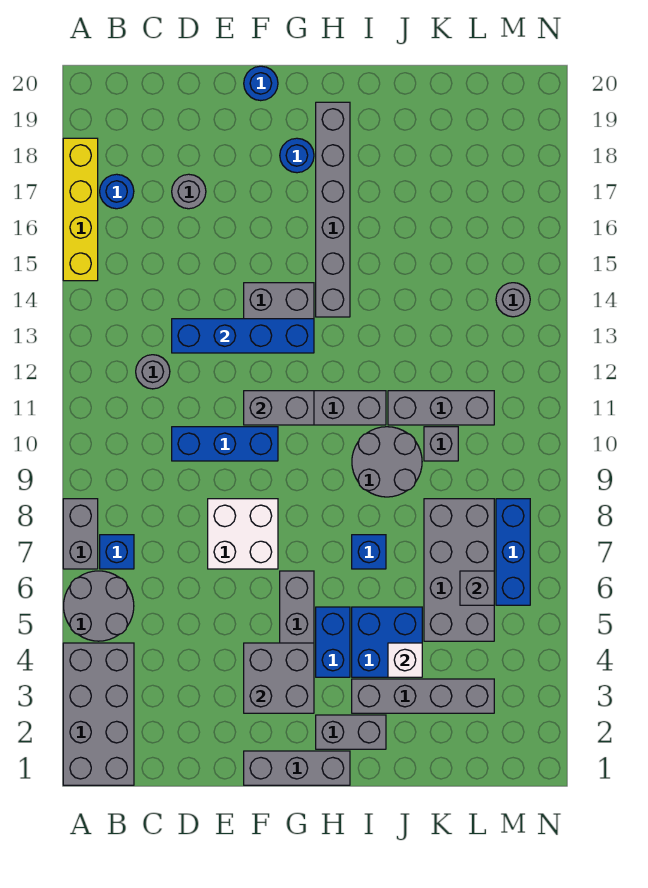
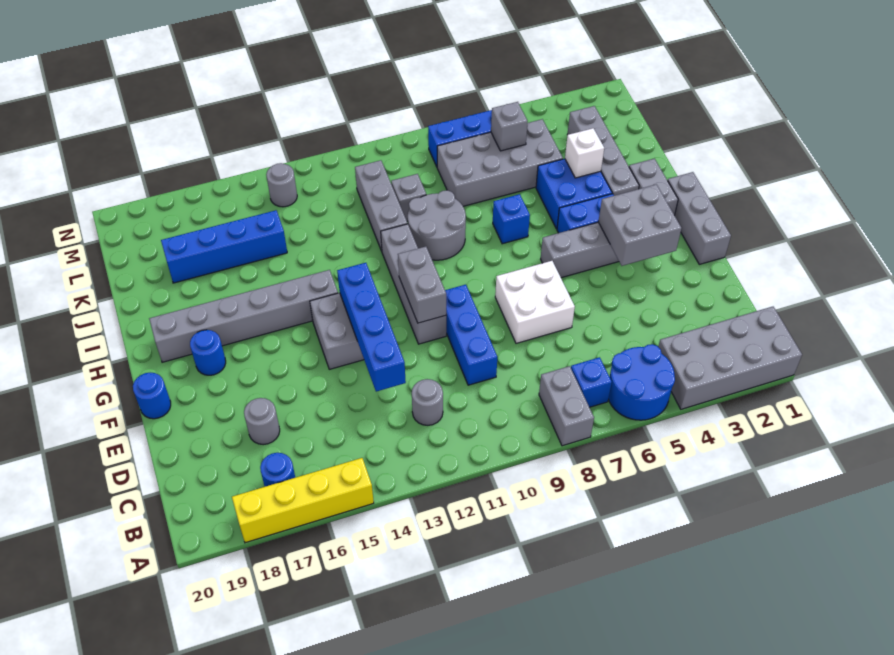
grey round brick A5:B6 level 1 -> blue round brick A5:B6 level 1
grey brick A7:A8 level 1 -> grey brick A8:B8 level 1
none -> blue brick K15:K18 level 1

